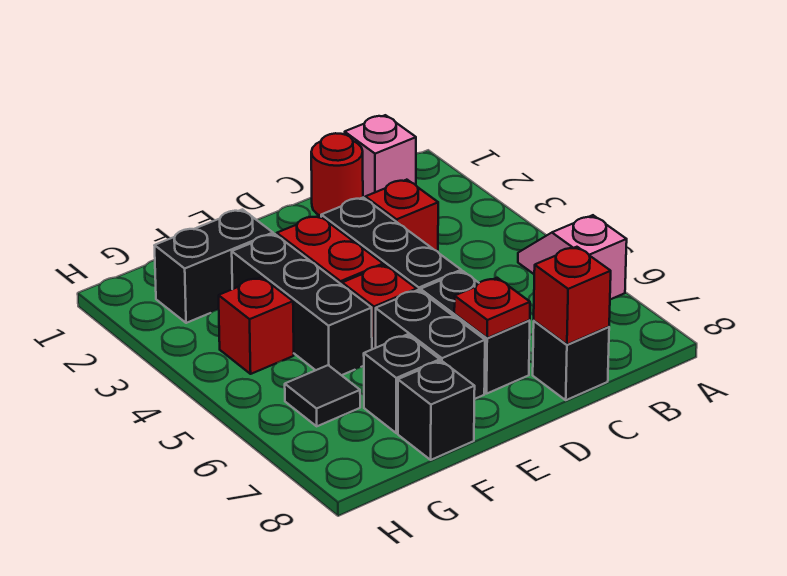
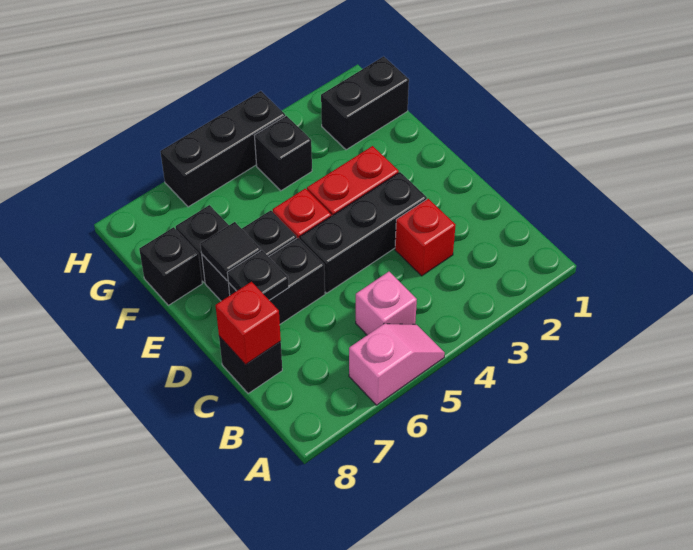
pink brick B1 level 1 -> pink brick B5 level 1
red round brick C1 level 1 -> none
red plate D7 level 2 -> black plate D7 level 2
black brick F2:G2 level 1 -> black brick G1:G2 level 1
black brick F3:F5 level 1 -> black brick H4:H6 level 1
red brick G4 level 1 -> black brick G4 level 1
black tile G6 level 1 -> black tile E7 level 2

